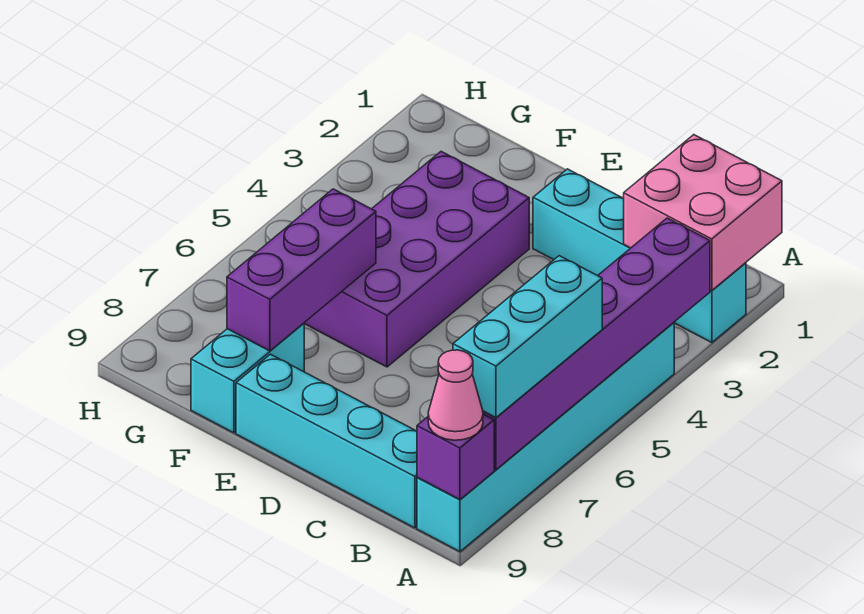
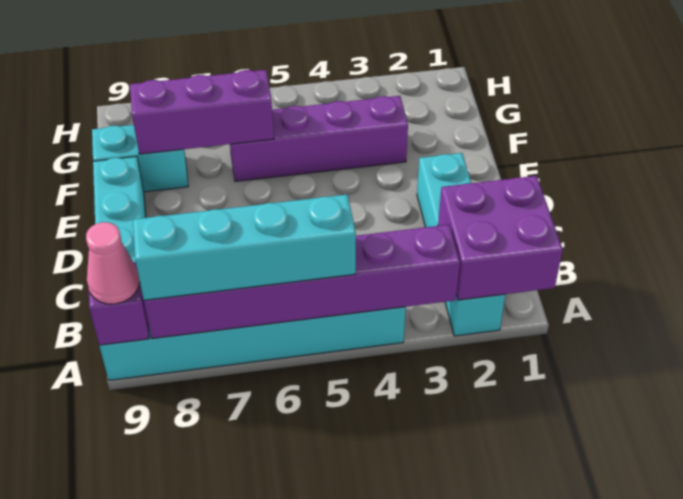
pink brick A1:B2 level 2 -> purple brick A1:B2 level 2
cyan brick A6:A8 level 3 -> cyan brick A5:A8 level 3
purple brick E3:F6 level 1 -> purple brick F3:F6 level 1

